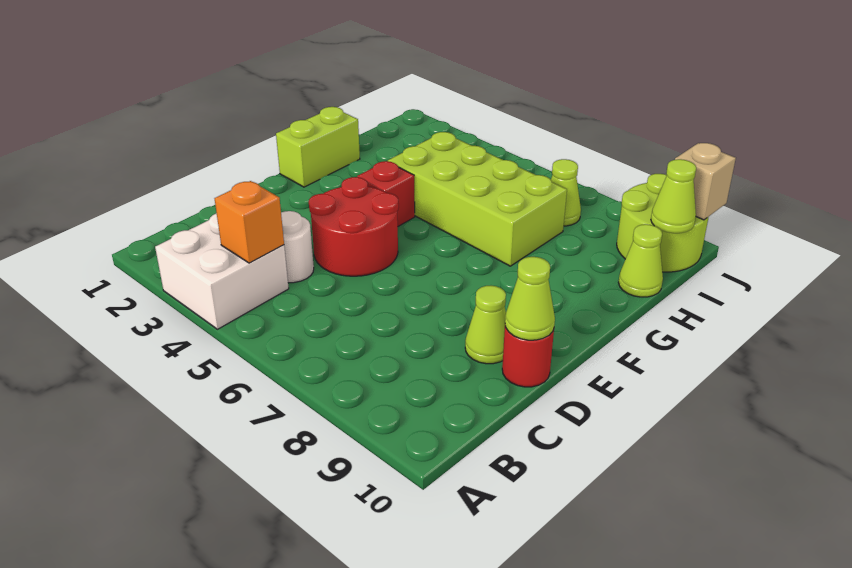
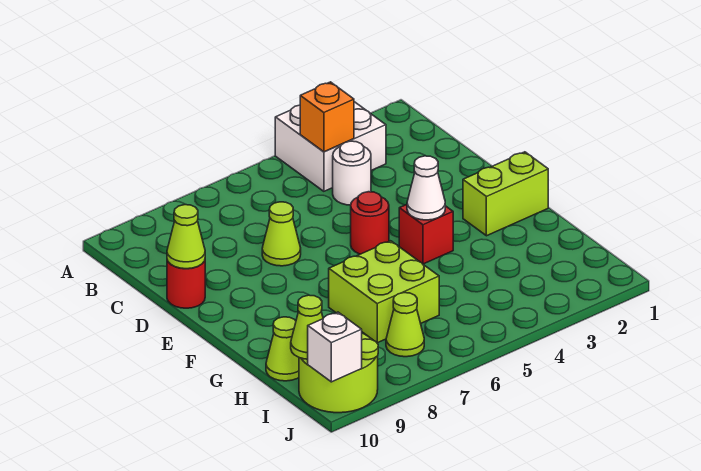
red round brick D4:E5 level 1 -> red round brick E5 level 1
lime cone D9 level 1 -> lime cone D7 level 1
lime brick F1:G1 level 1 -> lime brick F1:F2 level 1
none -> white cone F4 level 2
lime brick G4:H7 level 1 -> lime brick G6:H7 level 1
tan brick J10 level 2 -> white brick J10 level 2

